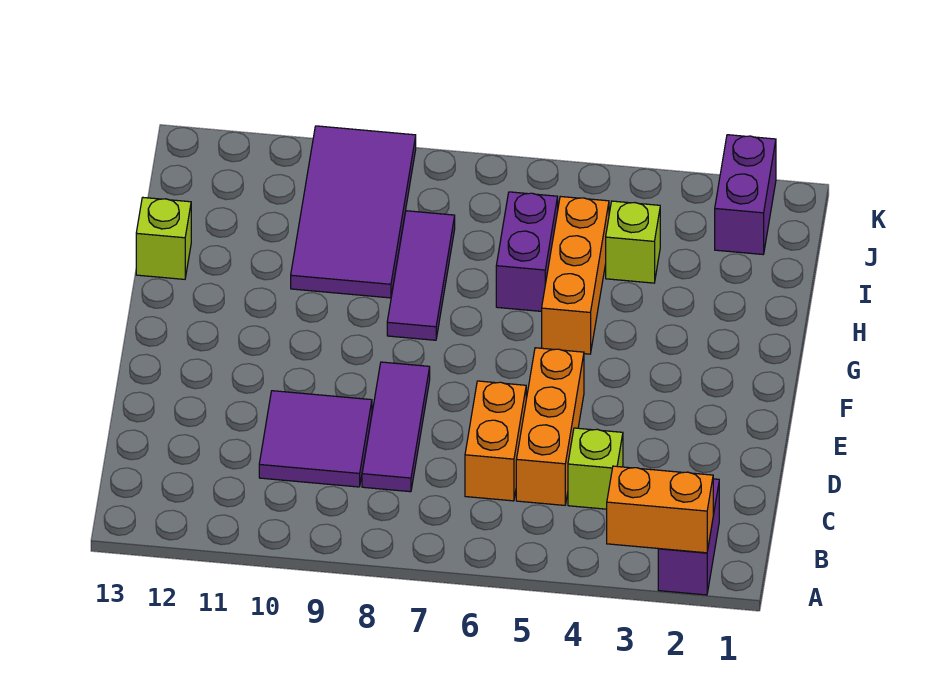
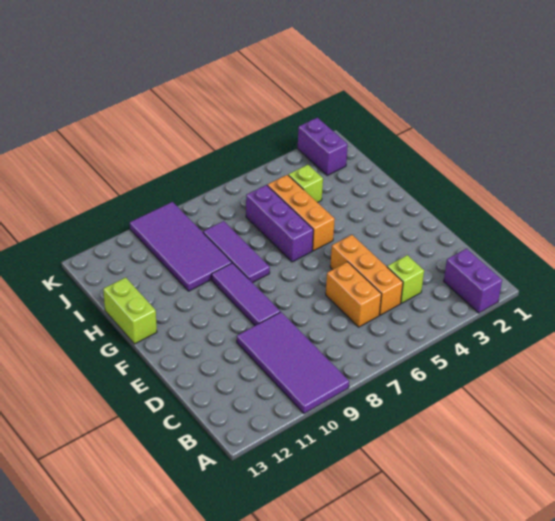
orange brick A2:A3 level 2 -> none
purple tile C8:E8 level 1 -> purple tile E9:G9 level 1
purple tile C9:D10 level 1 -> purple tile A9:D10 level 1
purple brick H6:I6 level 1 -> purple brick G6:I6 level 1
lime brick H13 level 1 -> lime brick G13:H13 level 1

